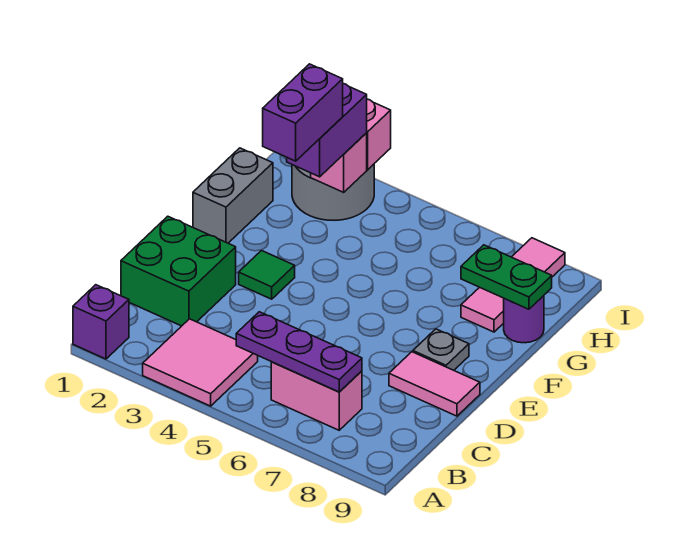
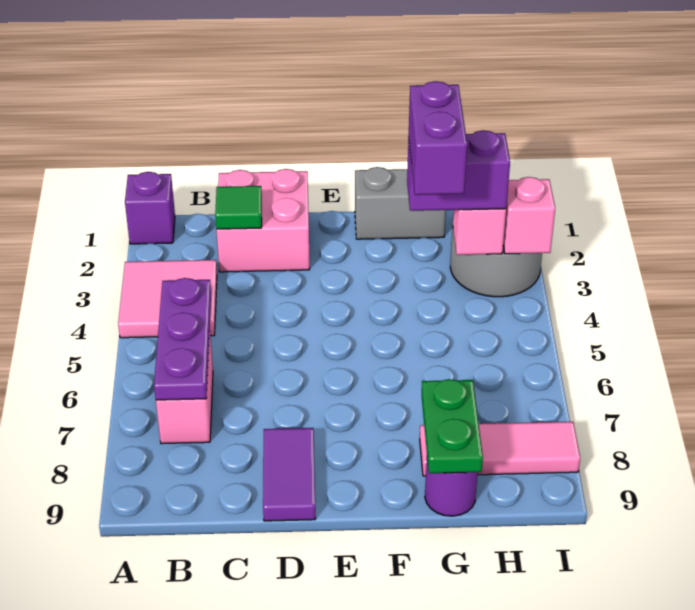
green brick C1:D2 level 1 -> pink brick C1:D2 level 1
pink tile D8:D9 level 1 -> purple tile D8:D9 level 1
green tile E3 level 1 -> green tile C2 level 2
grey plate E8 level 1 -> none
purple brick F3:G3 level 4 -> purple brick G3:G4 level 4

